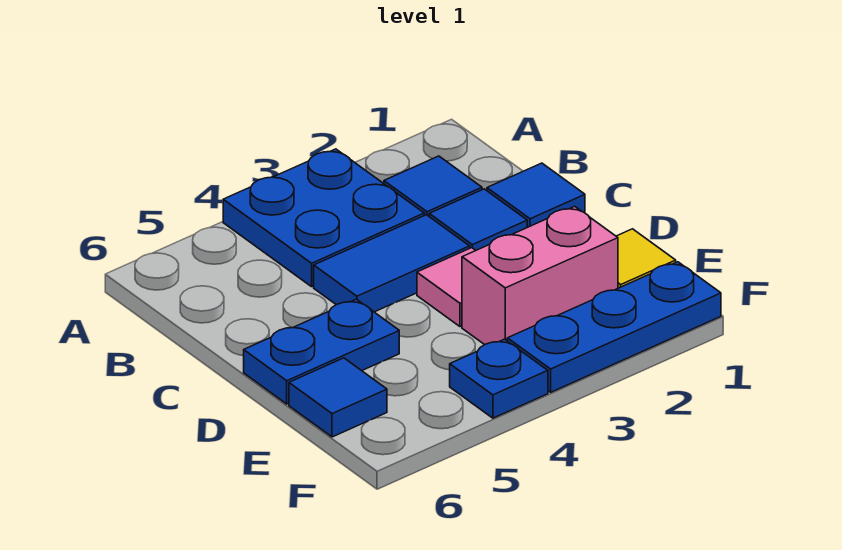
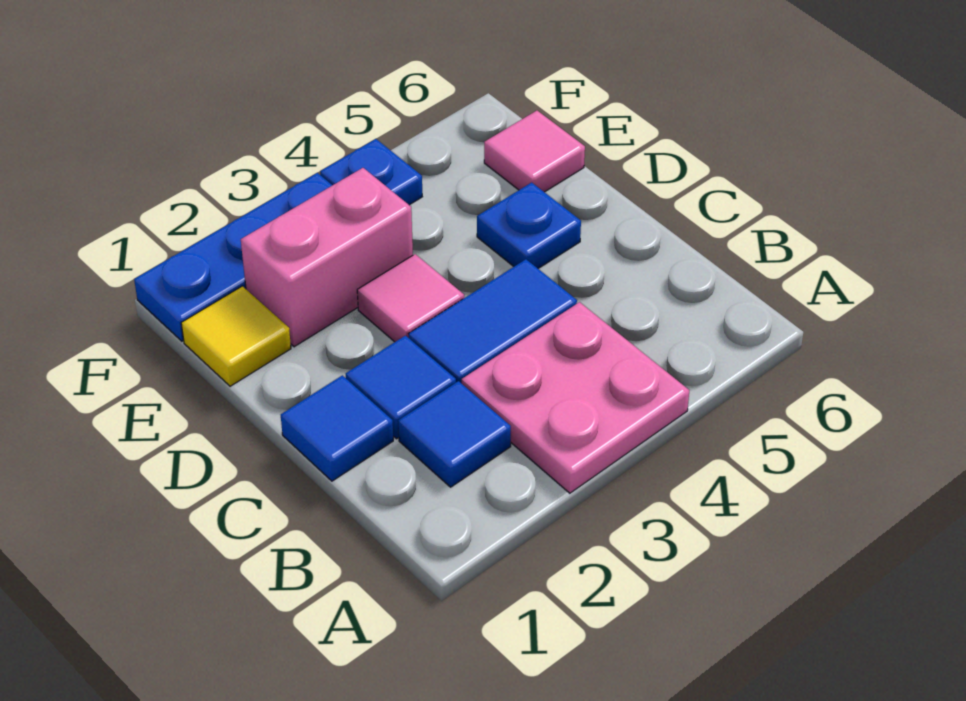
blue plate A3:B4 level 1 -> pink plate A3:B4 level 1
blue plate D5:D6 level 1 -> blue plate D5 level 1
blue tile E6 level 1 -> pink tile E6 level 1

